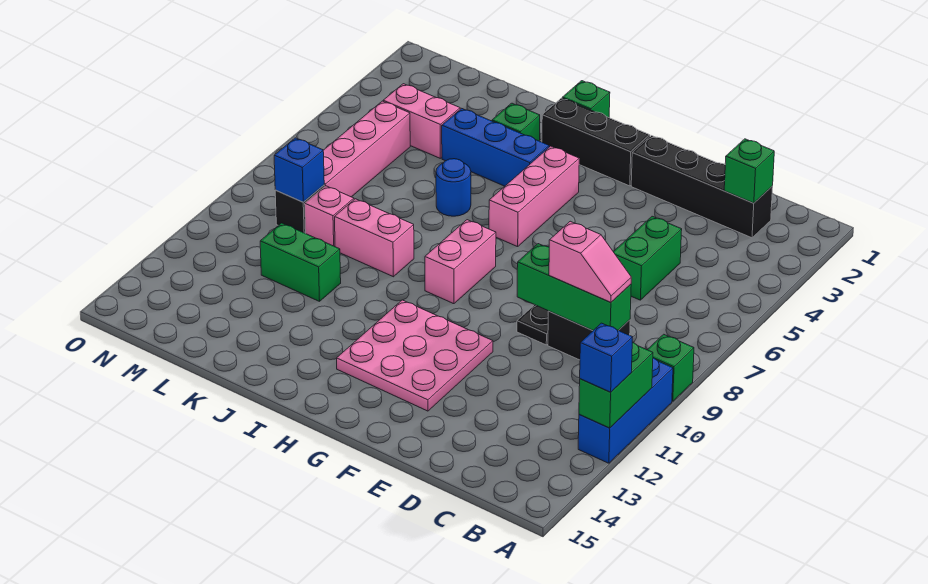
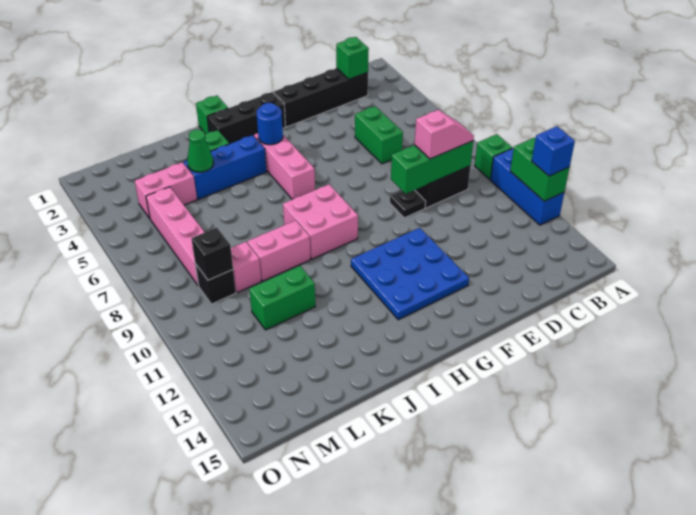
pink plate F11:H13 level 1 -> blue plate F11:H13 level 1
pink brick H8:H9 level 1 -> pink brick H8:I9 level 1
blue round brick J6 level 1 -> blue round brick H4 level 2
none -> green cone K4 level 2
blue brick M9 level 2 -> black brick M9 level 2

